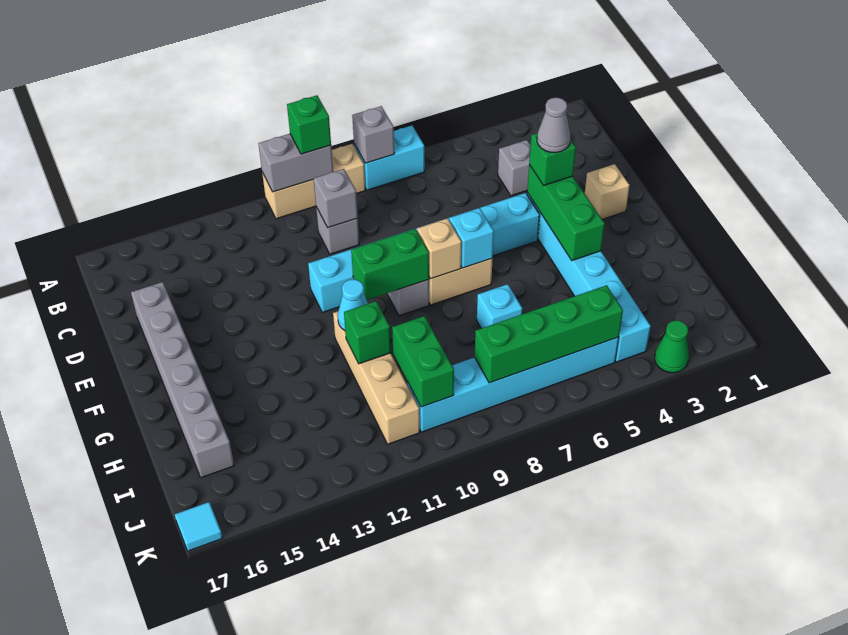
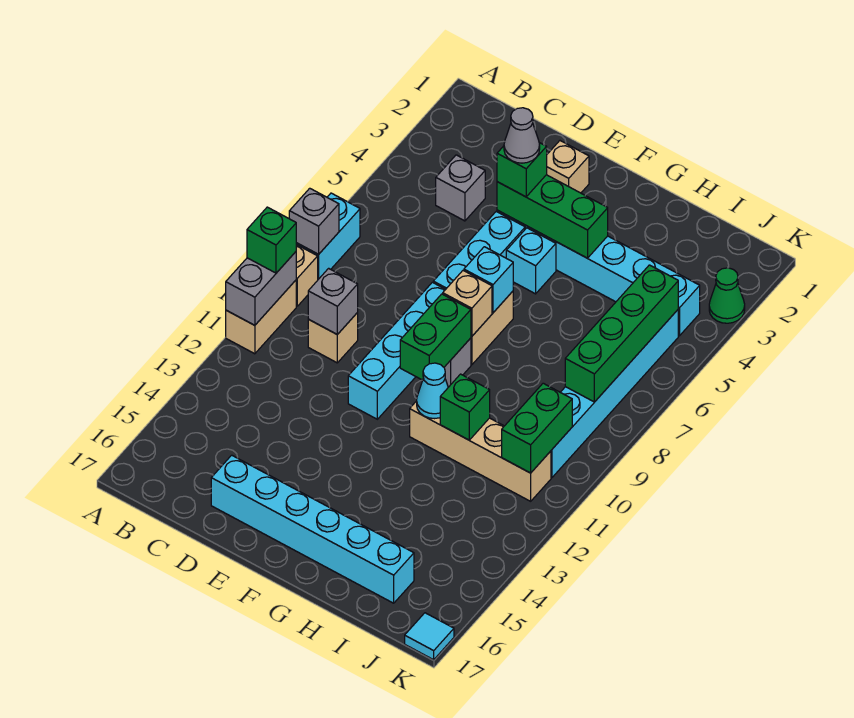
grey brick C10 level 1 -> tan brick C10 level 1
grey brick D16:I16 level 1 -> cyan brick D16:I16 level 1
cyan brick H7 level 1 -> cyan brick F5 level 1
green brick I10:J10 level 2 -> green brick J10:J11 level 2

